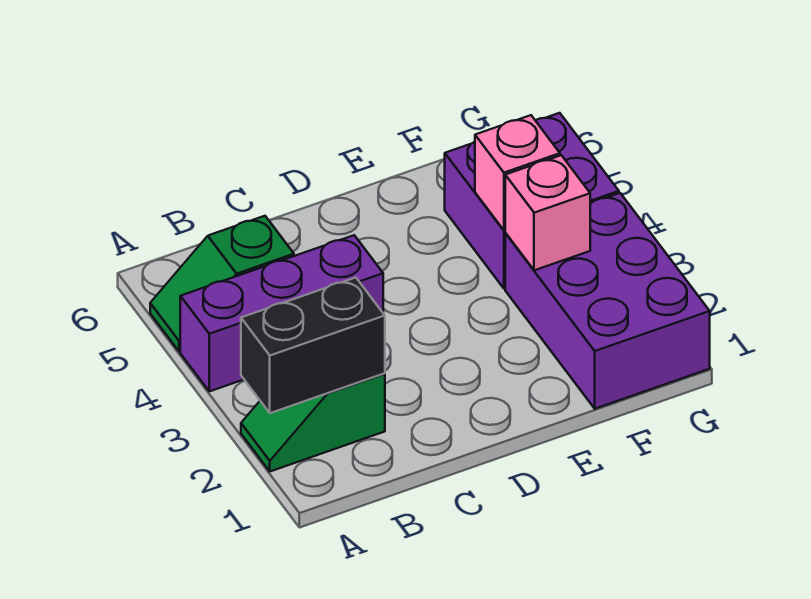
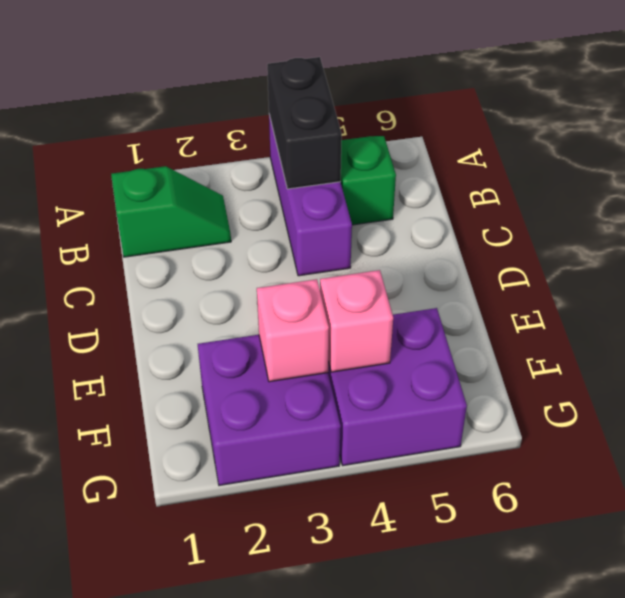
green slope A2:B2 level 1 top B -> green slope B1:B2 level 1 top 1
black brick A2:B2 level 2 -> black brick A4:B4 level 2
purple brick F1:G3 level 1 -> purple brick F2:G3 level 1

